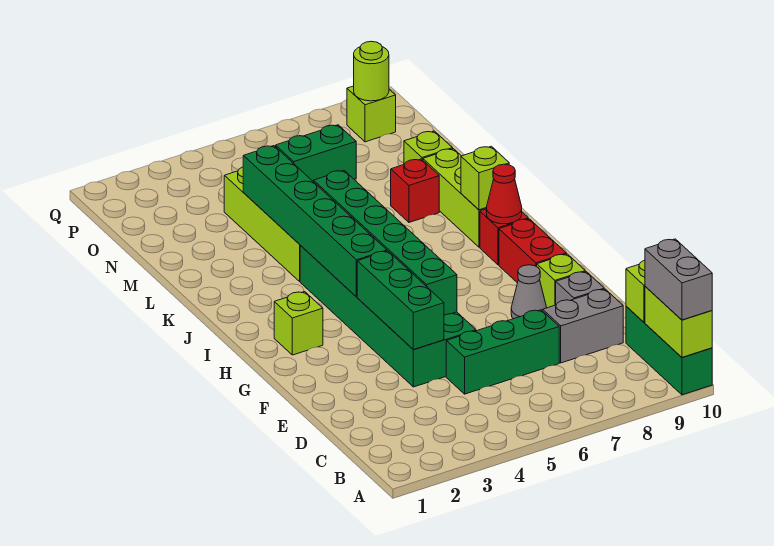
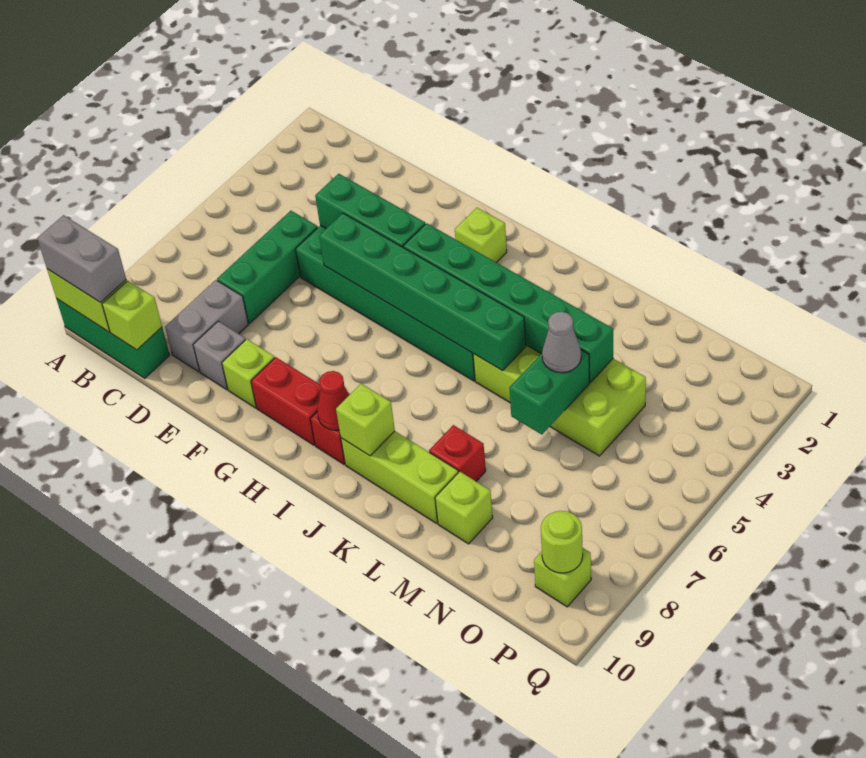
grey cone F8 level 1 -> grey cone M5 level 3

